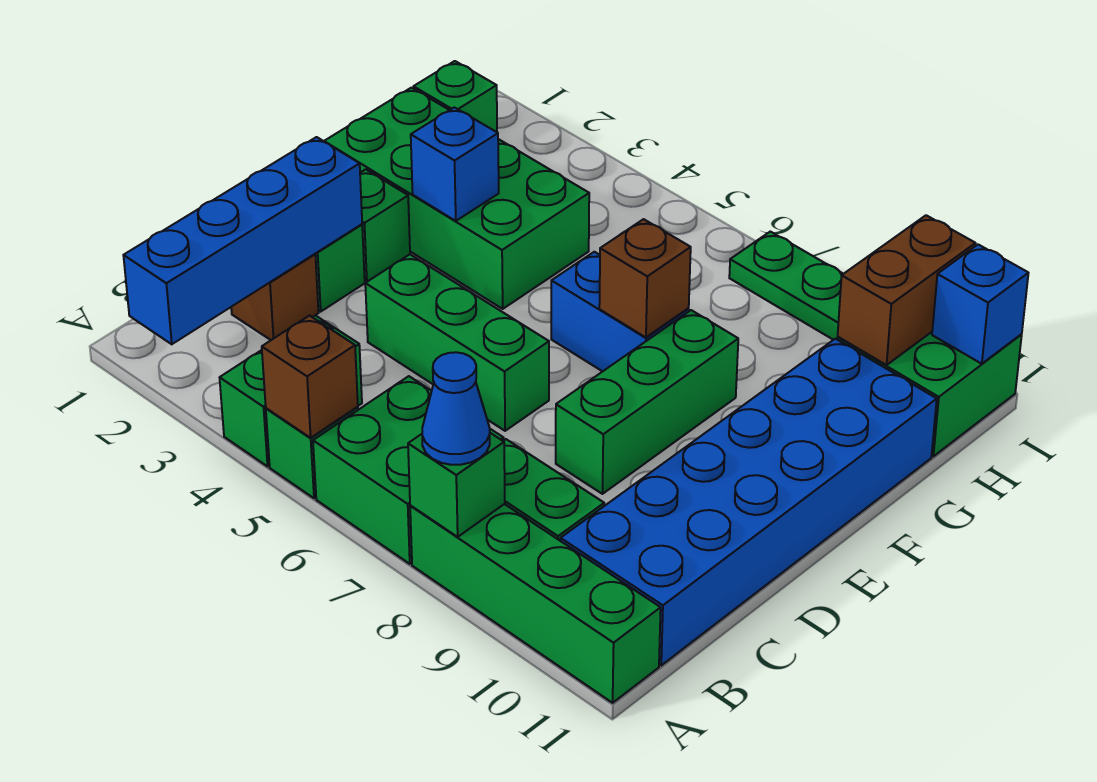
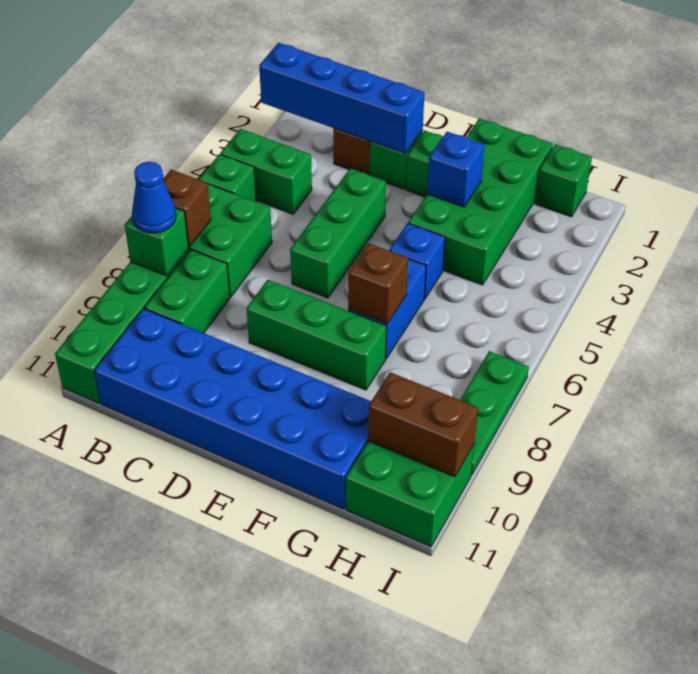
brown brick A5 level 2 -> brown brick A7 level 2
blue brick I11 level 2 -> blue brick F5 level 1

